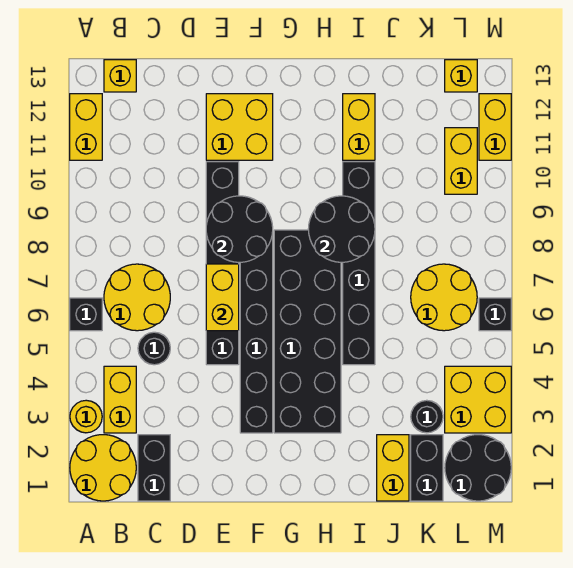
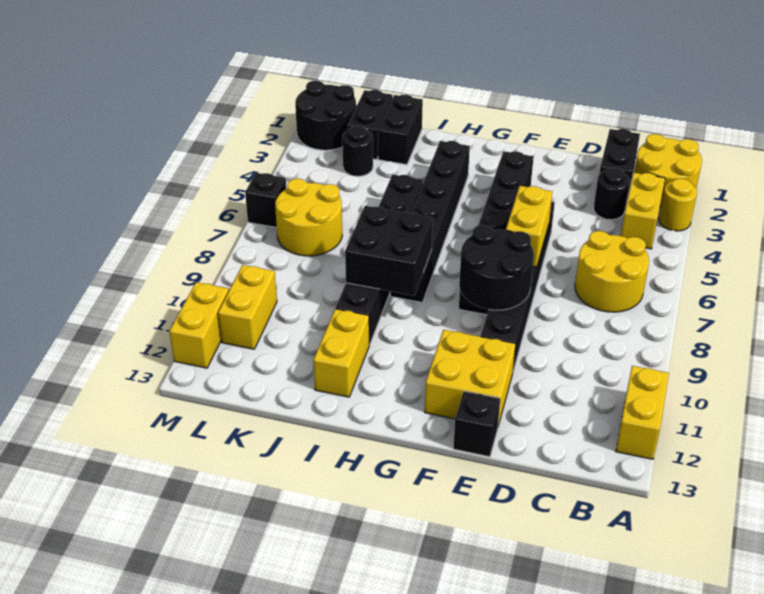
black brick A6 level 1 -> black brick E13 level 1
yellow brick B13 level 1 -> none
black round brick C5 level 1 -> black round brick C3 level 1
black brick G3:H8 level 1 -> black brick H3:H8 level 1
black round brick H8:I9 level 2 -> black brick H8:I9 level 2
yellow brick J1:J2 level 1 -> black brick J1:J2 level 1
yellow brick L3:M4 level 1 -> none
yellow brick L13 level 1 -> none

